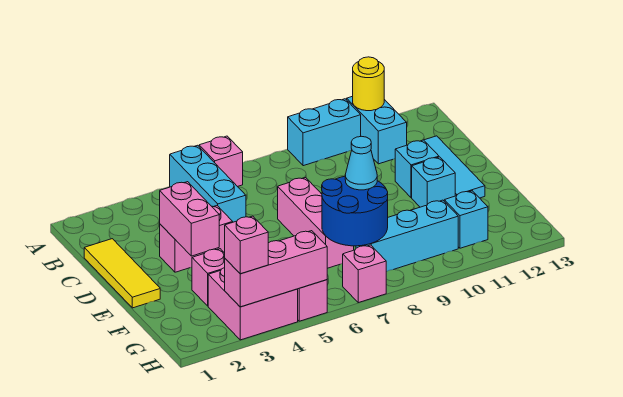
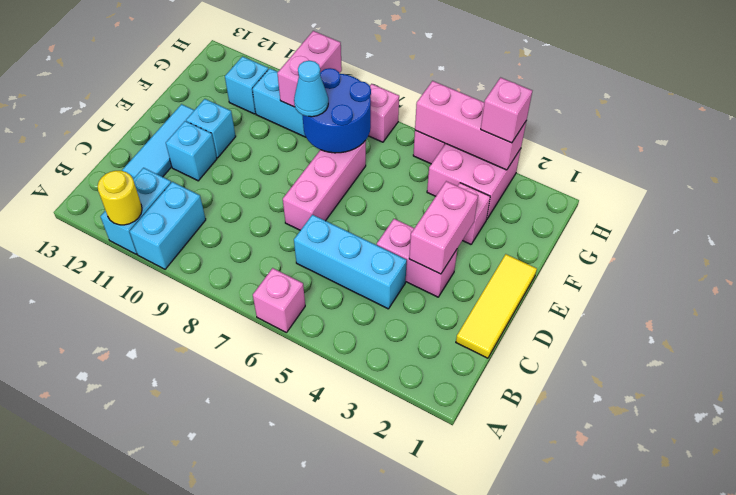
cyan brick A5:C5 level 1 -> cyan brick C4:C6 level 1
cyan brick A9:A10 level 1 -> cyan brick A10:B10 level 1
none -> pink brick G9:H9 level 2

